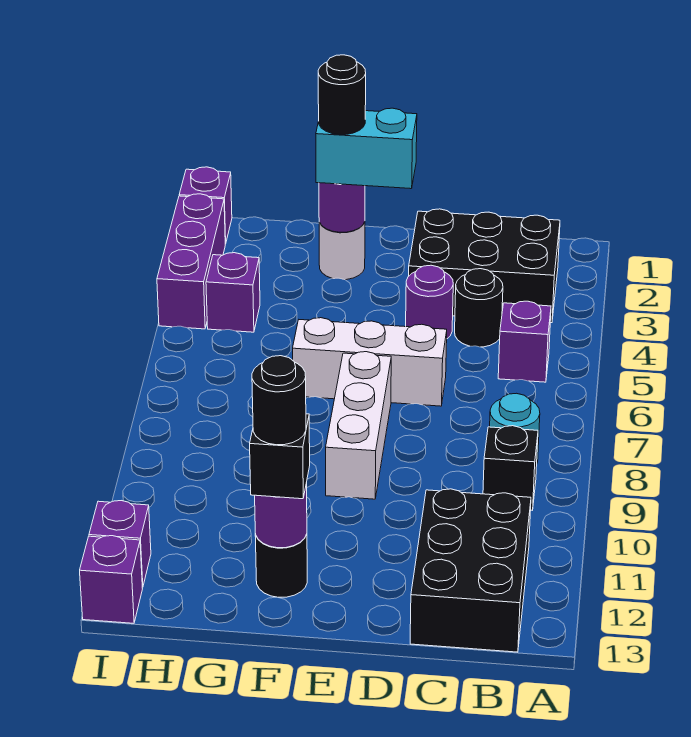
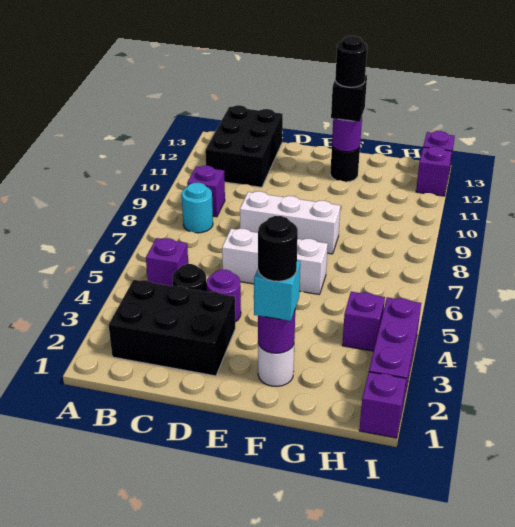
black brick B9 level 1 -> purple brick B9 level 1
cyan brick E2:F2 level 3 -> cyan brick F2 level 3
white brick E7:E9 level 1 -> white brick D8:F8 level 1

